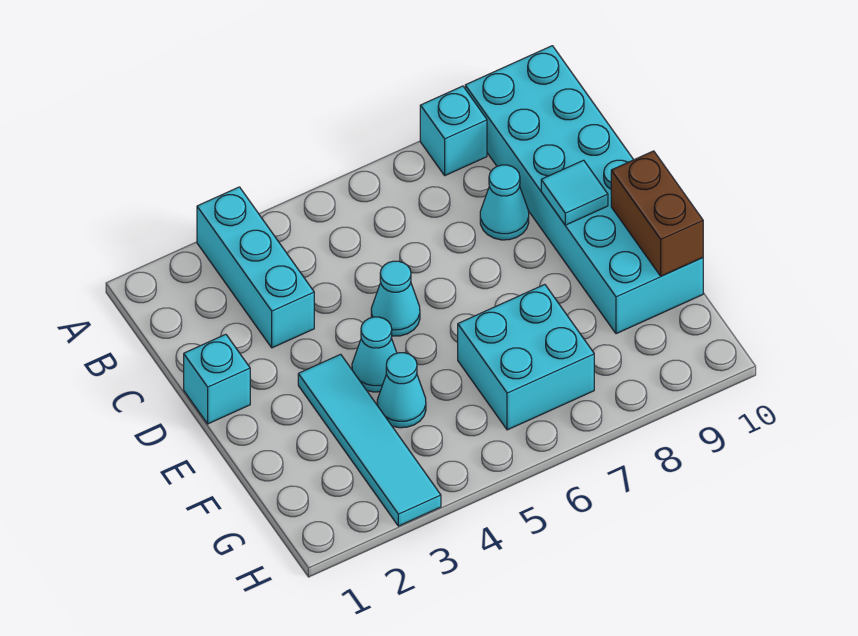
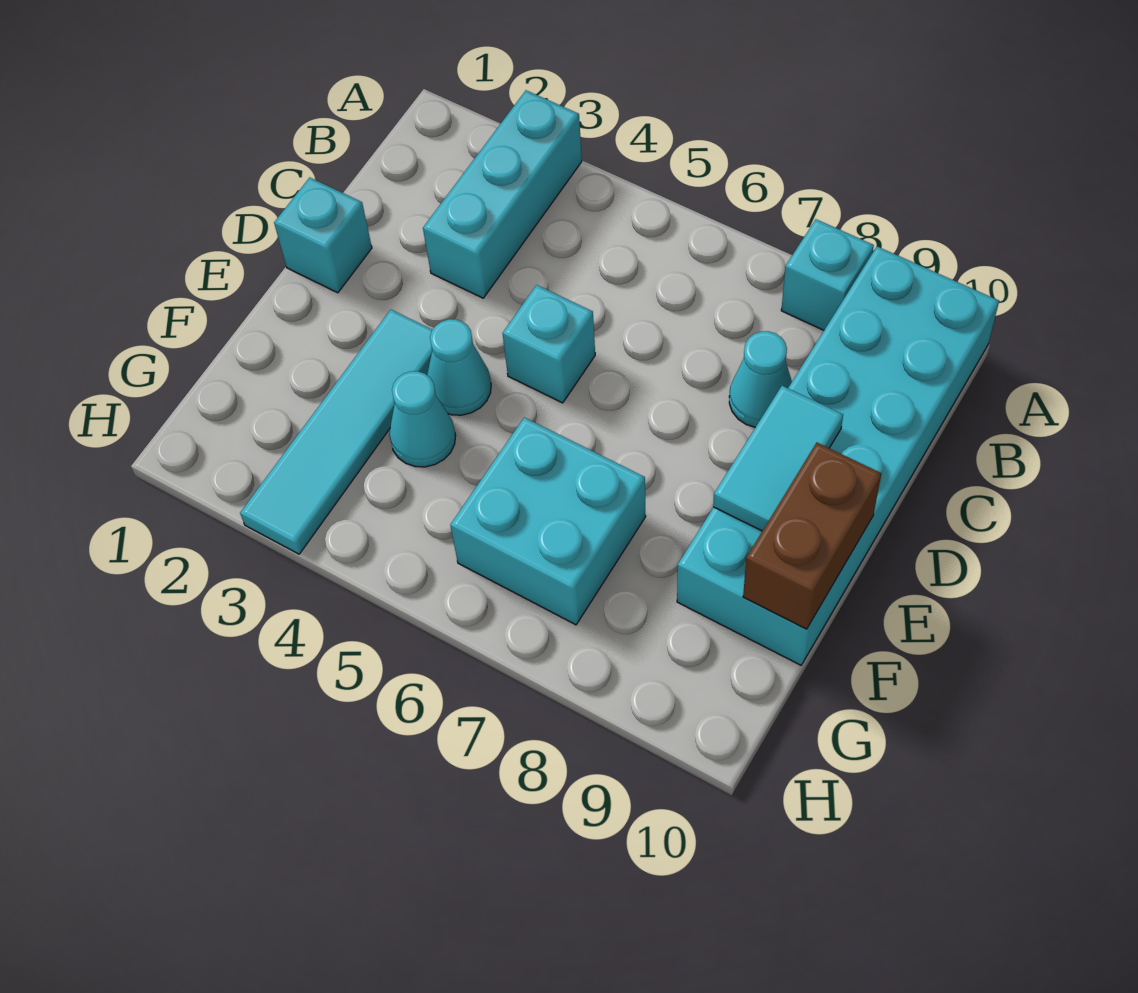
cyan cone D5 level 1 -> cyan brick D5 level 1
cyan tile D9 level 2 -> cyan tile D9:E9 level 2

